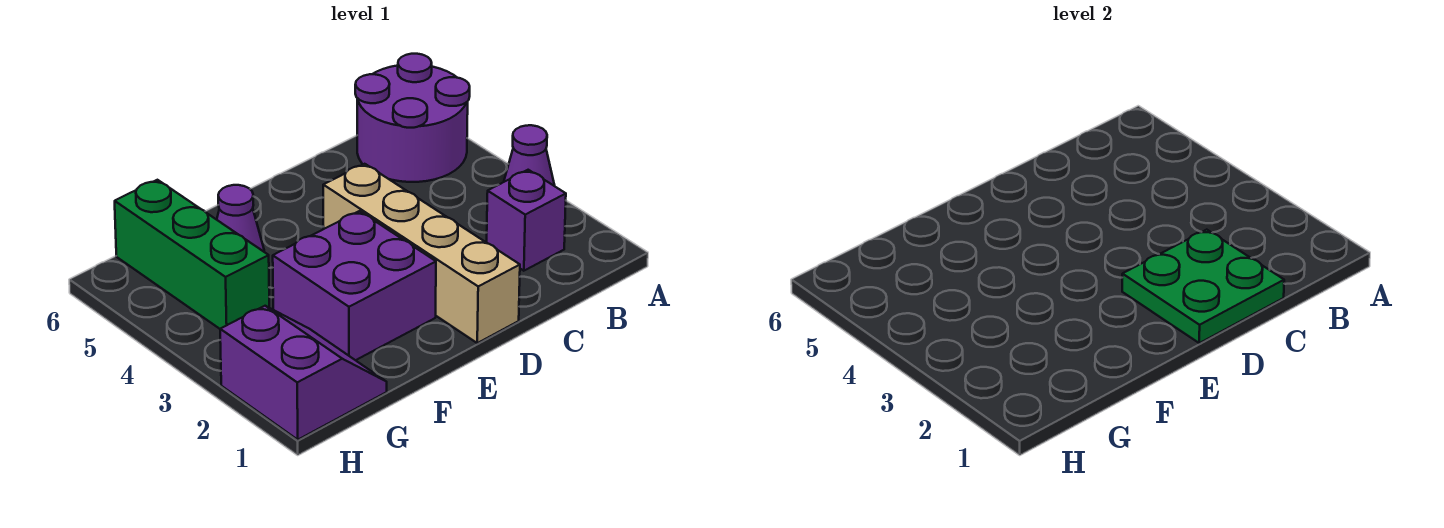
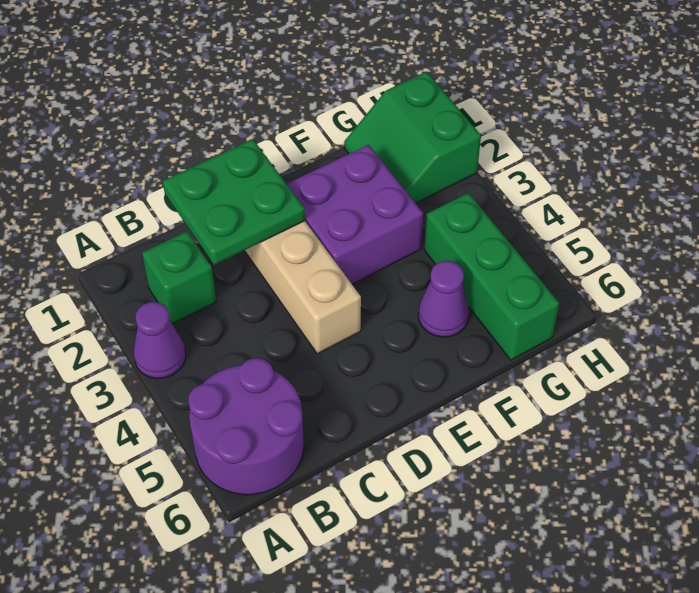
purple brick B2 level 1 -> green brick B2 level 1
purple slope G1:H2 level 1 top H -> green slope G1:H2 level 1 top H

